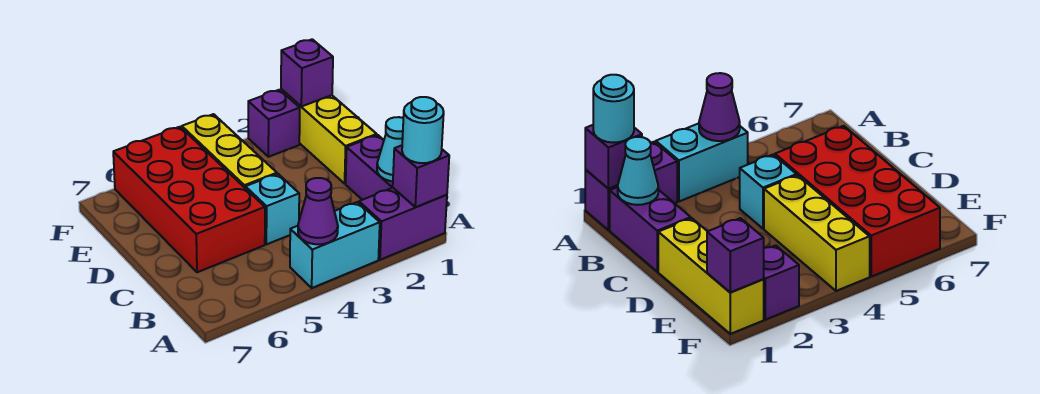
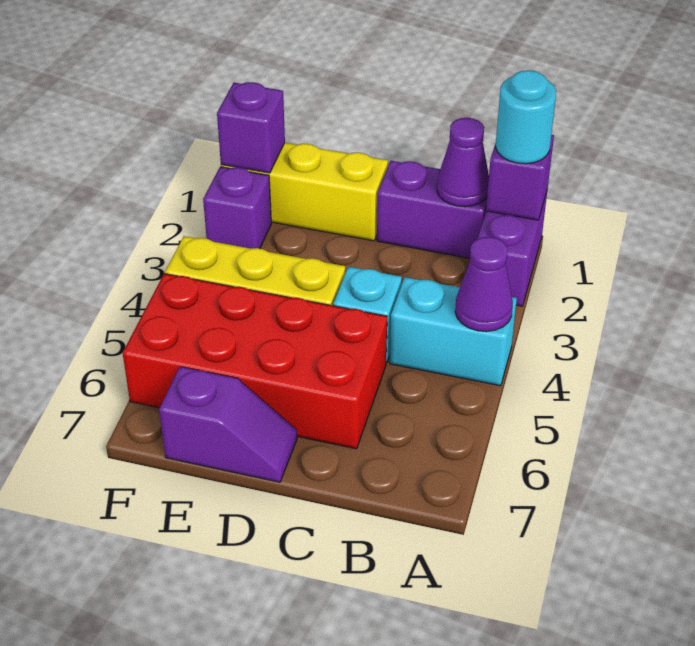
cyan brick A3:A4 level 1 -> cyan brick A4:B4 level 1
cyan cone B1 level 2 -> purple cone B1 level 2
none -> purple slope D7:E7 level 1 top E

